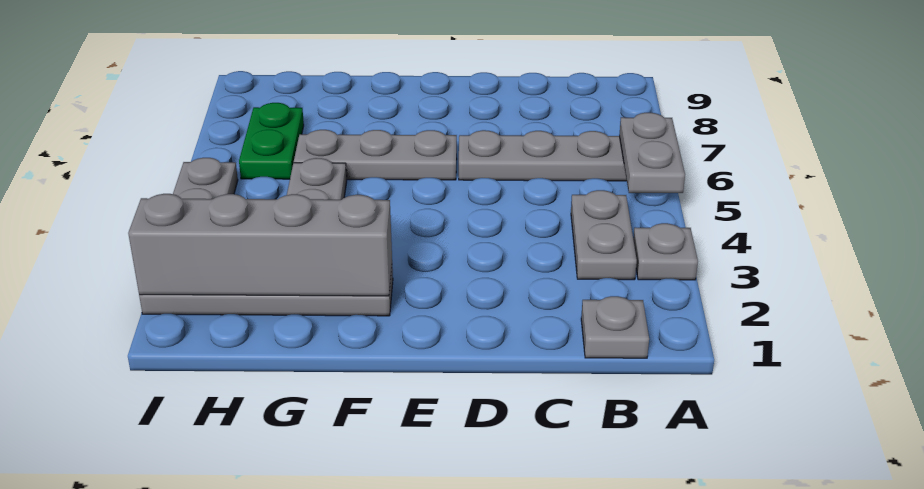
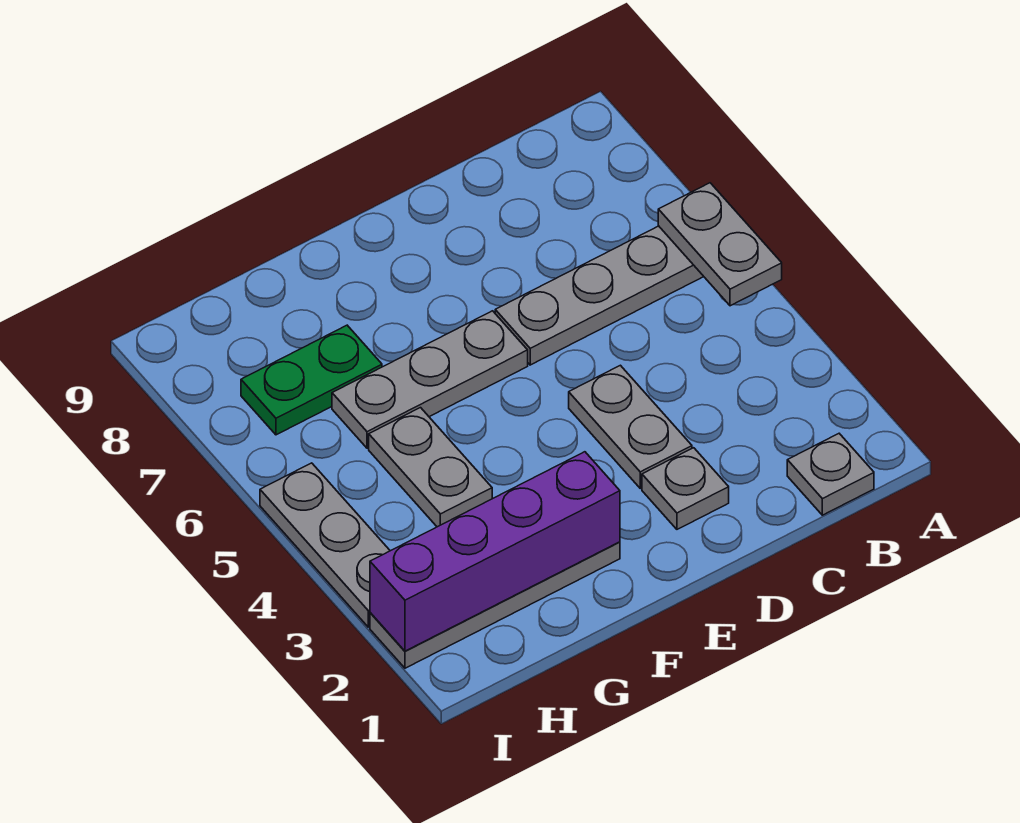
grey plate A3 level 1 -> grey plate D2 level 1
grey plate B3:B4 level 1 -> grey plate D3:D4 level 1
grey brick F2:I2 level 2 -> purple brick F2:I2 level 2
green plate H6:H7 level 1 -> green plate G7:H7 level 1

